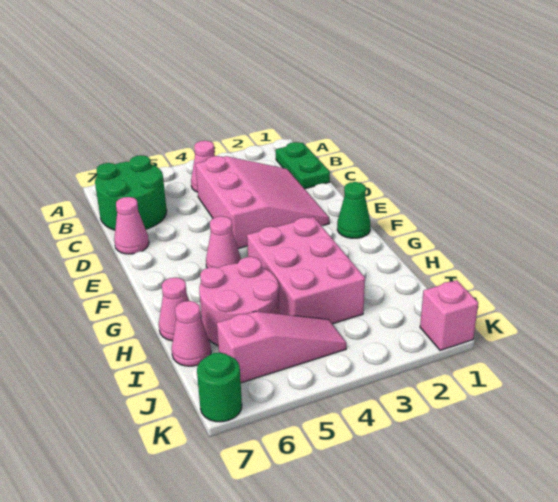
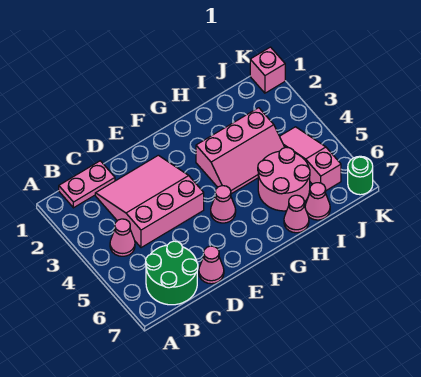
green plate B1:C1 level 1 -> pink plate B1:C1 level 1
green cone F1 level 1 -> none
pink brick G3:I4 level 1 -> pink slope G3:I4 level 1 top 3

